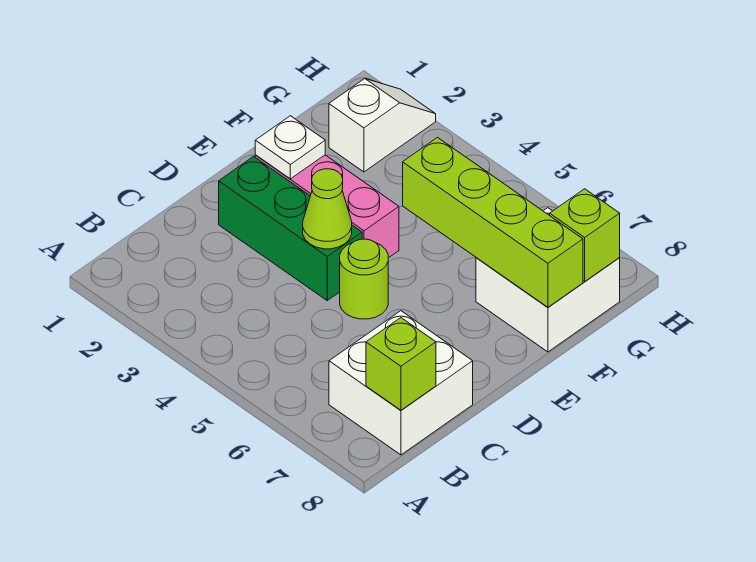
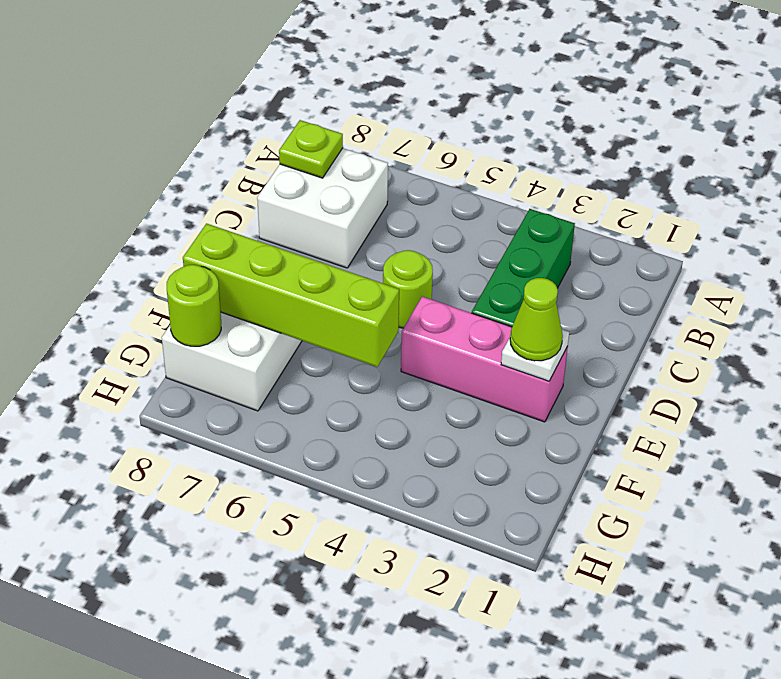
lime brick B8 level 2 -> lime plate B8 level 2
green brick D2:D4 level 1 -> green brick B3:D3 level 1
lime cone D4 level 2 -> lime cone E2 level 3
white slope G2:H2 level 1 top G -> none
lime brick G8 level 2 -> lime round brick G8 level 2

